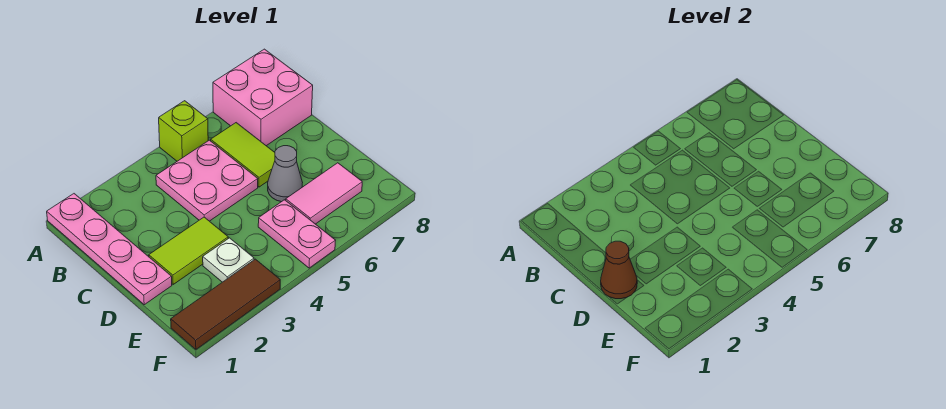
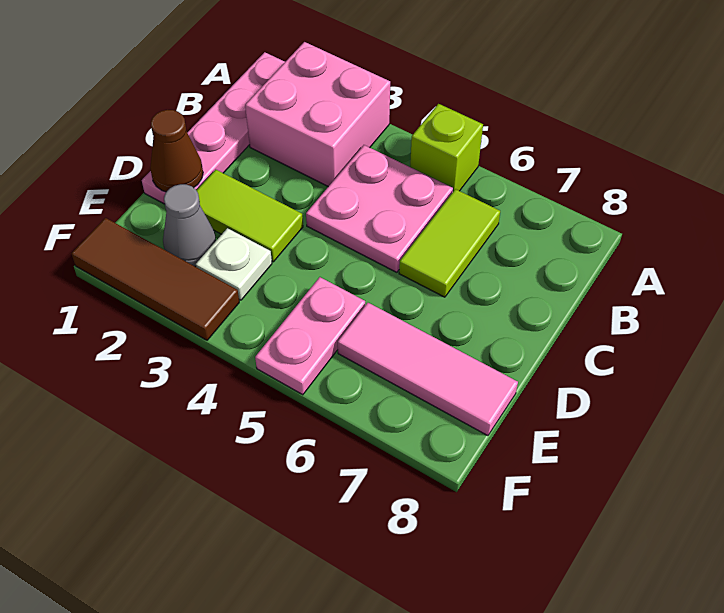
pink brick A7:B8 level 1 -> pink brick A2:B3 level 1
grey cone D6 level 1 -> grey cone E2 level 1
pink tile E6:E7 level 1 -> pink tile E6:E8 level 1

